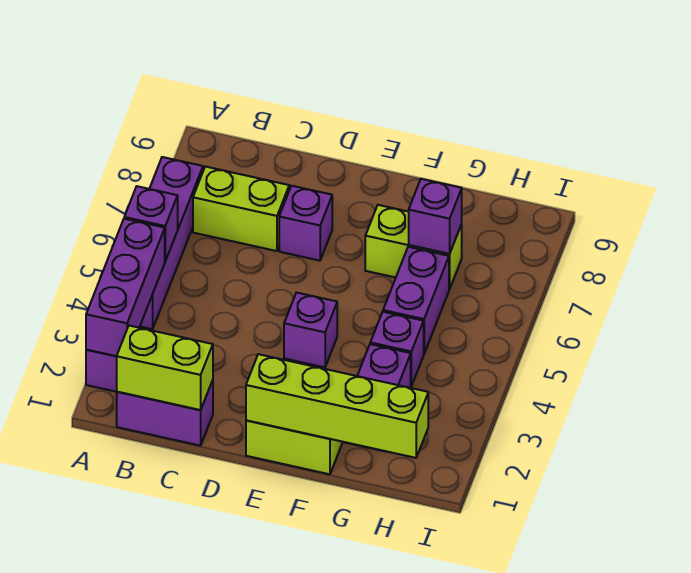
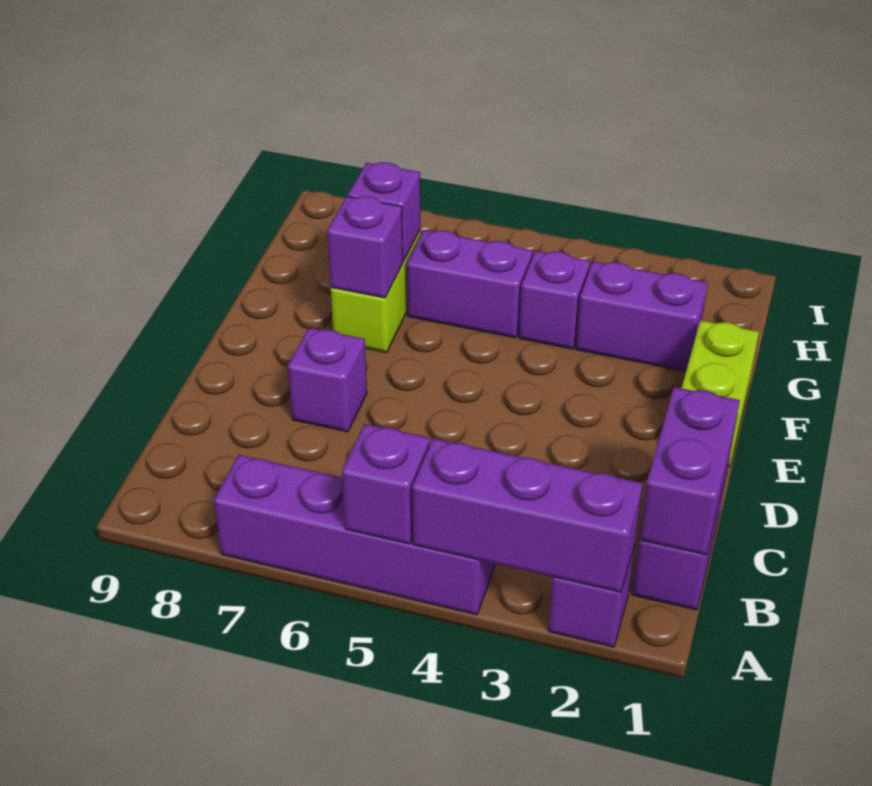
lime brick B1:C1 level 2 -> purple brick B1:C1 level 2
lime brick B7:C7 level 1 -> none
lime brick E1:H1 level 2 -> none
purple brick E4 level 1 -> purple brick F7 level 2

